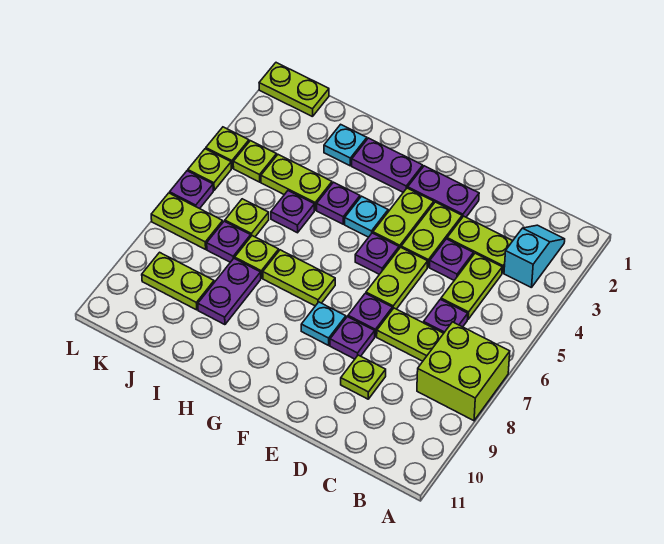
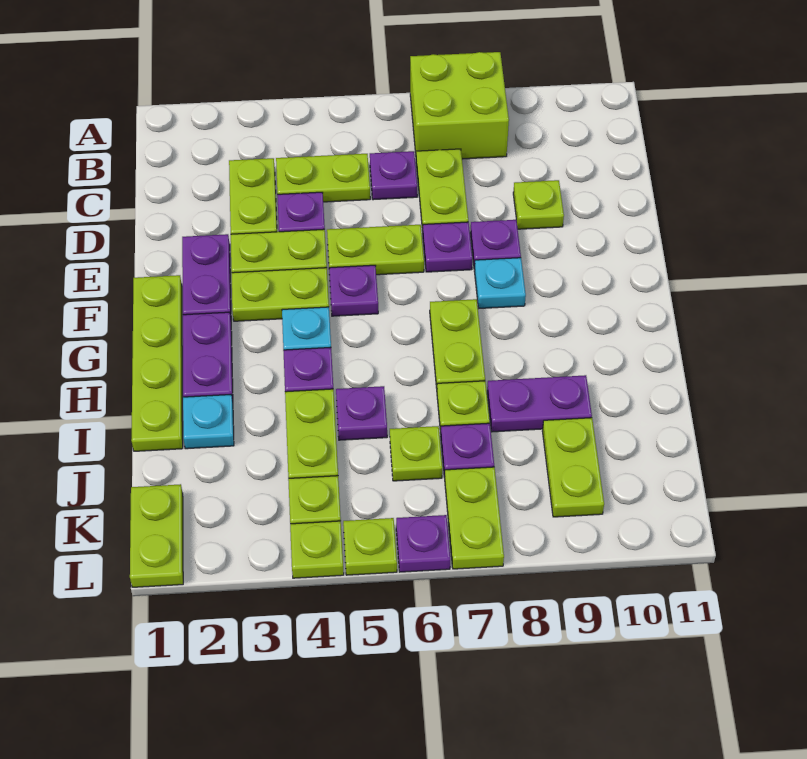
cyan slope B2:B3 level 1 top 3 -> none
none -> lime plate F1:I1 level 1

